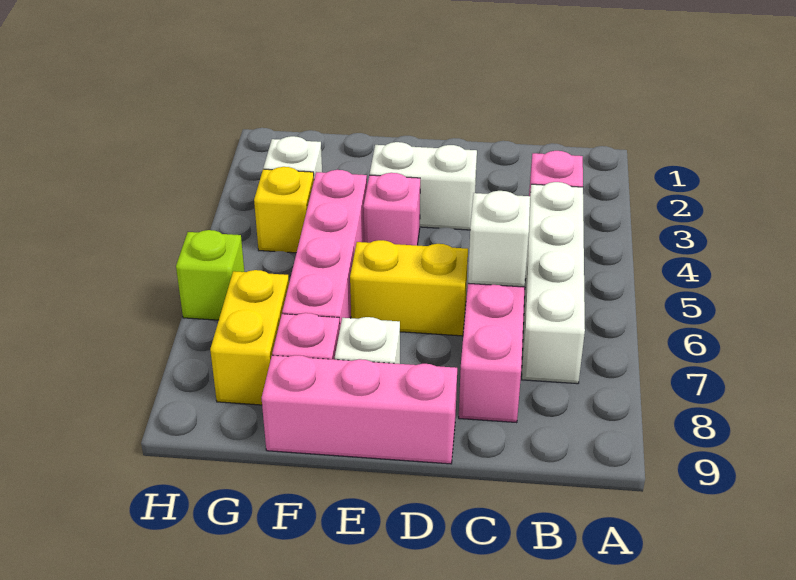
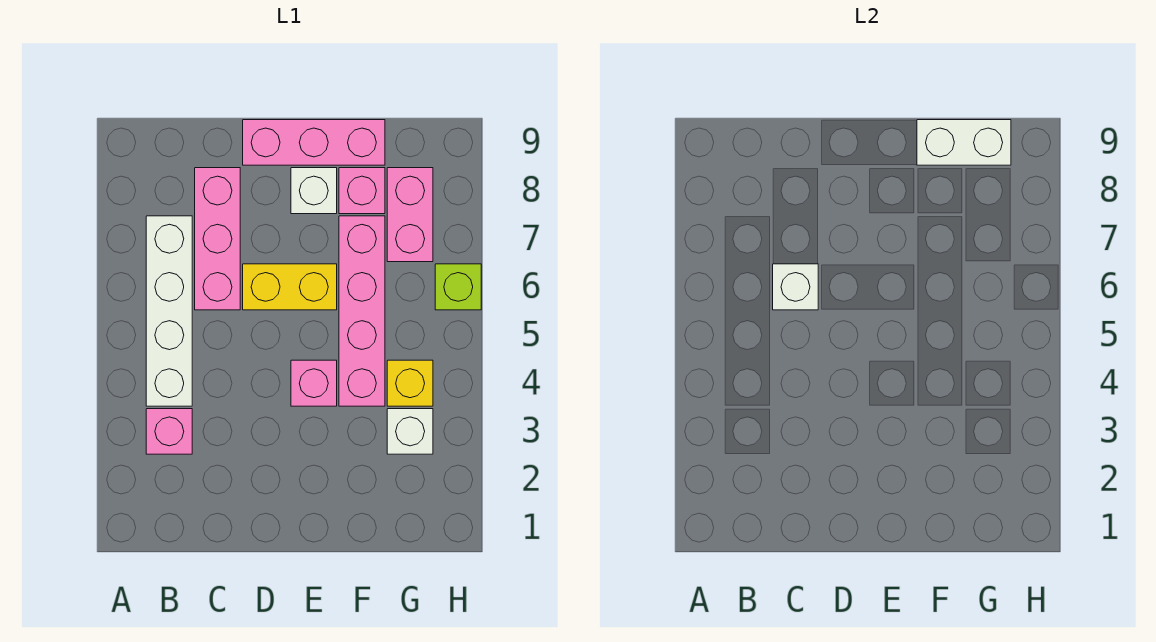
white brick D3:E3 level 1 -> white brick F9:G9 level 2
yellow brick G7:G8 level 1 -> pink brick G7:G8 level 1

